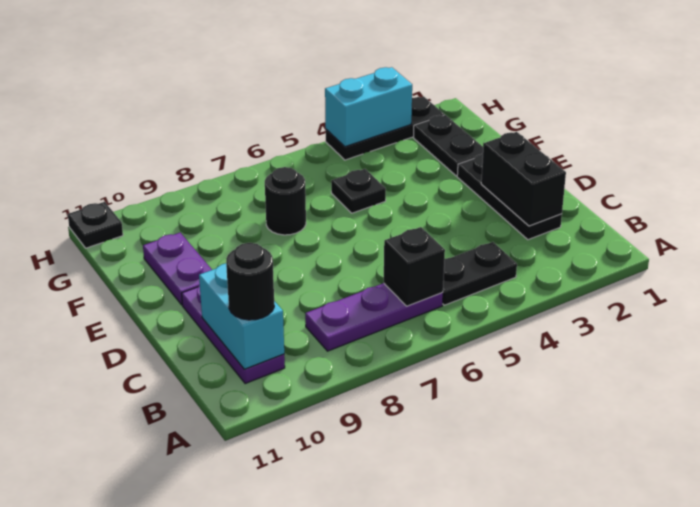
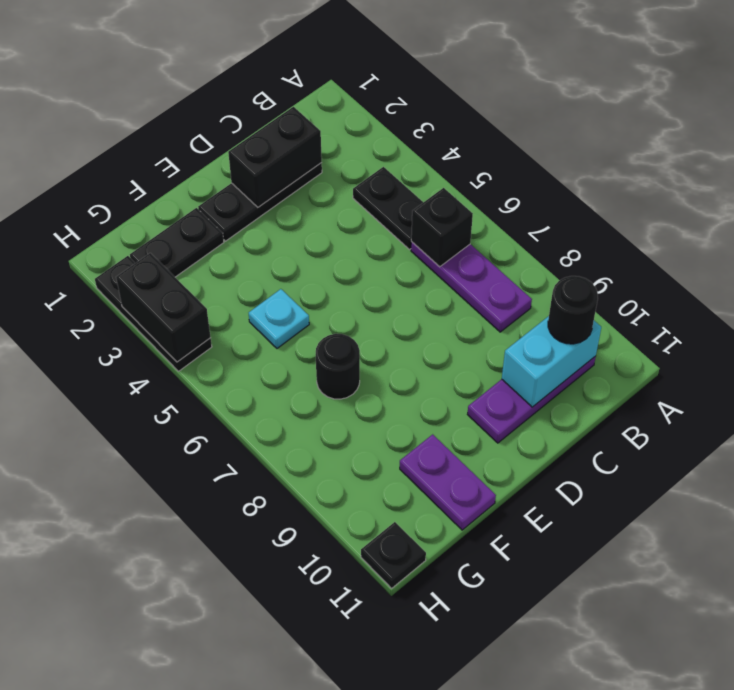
purple plate E10:F10 level 1 -> purple plate F10:F11 level 1
black plate F5 level 1 -> cyan plate F5 level 1
cyan brick H3:H4 level 2 -> black brick H3:H4 level 2

